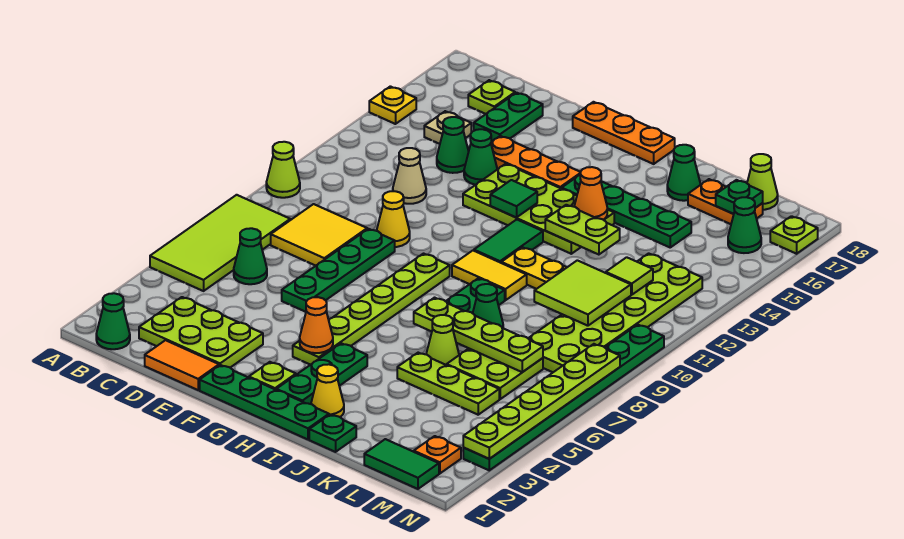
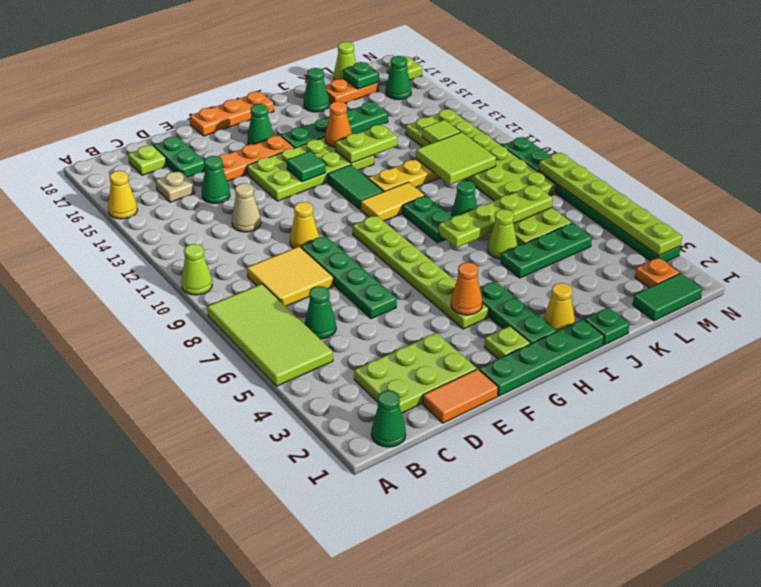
yellow plate A15 level 1 -> yellow cone A15 level 1
green cone E14 level 1 -> green cone G16 level 1
lime plate J5:L5 level 1 -> green plate J5:L5 level 1

